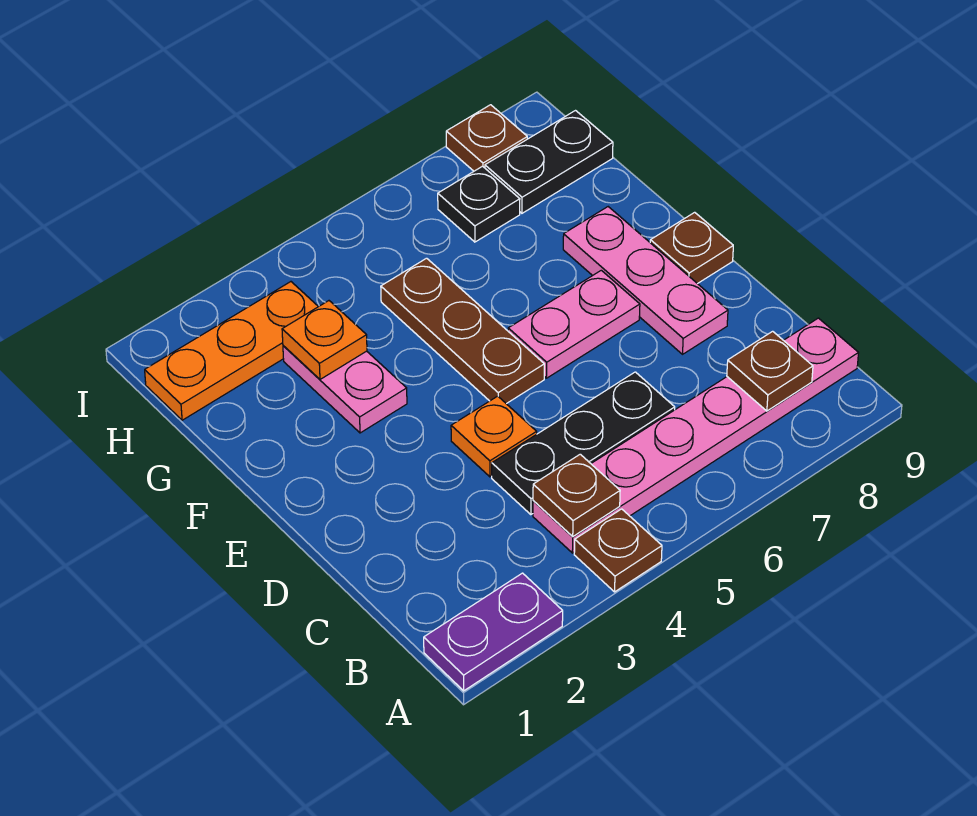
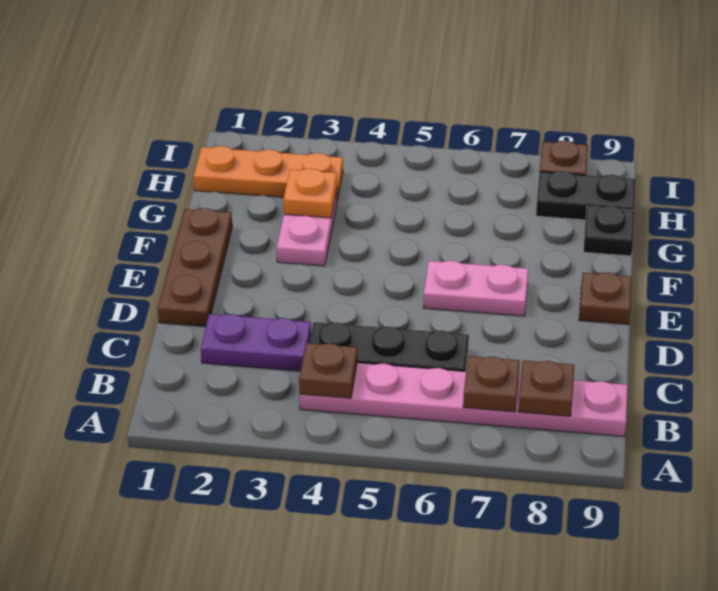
purple plate A1:A2 level 1 -> purple plate C2:C3 level 1
brown plate A4 level 1 -> brown plate B7 level 2
orange plate D4 level 1 -> none
pink plate D8:F8 level 1 -> none
brown plate E5:G5 level 1 -> brown plate D1:F1 level 1
black plate H7 level 1 -> black plate G9 level 1

